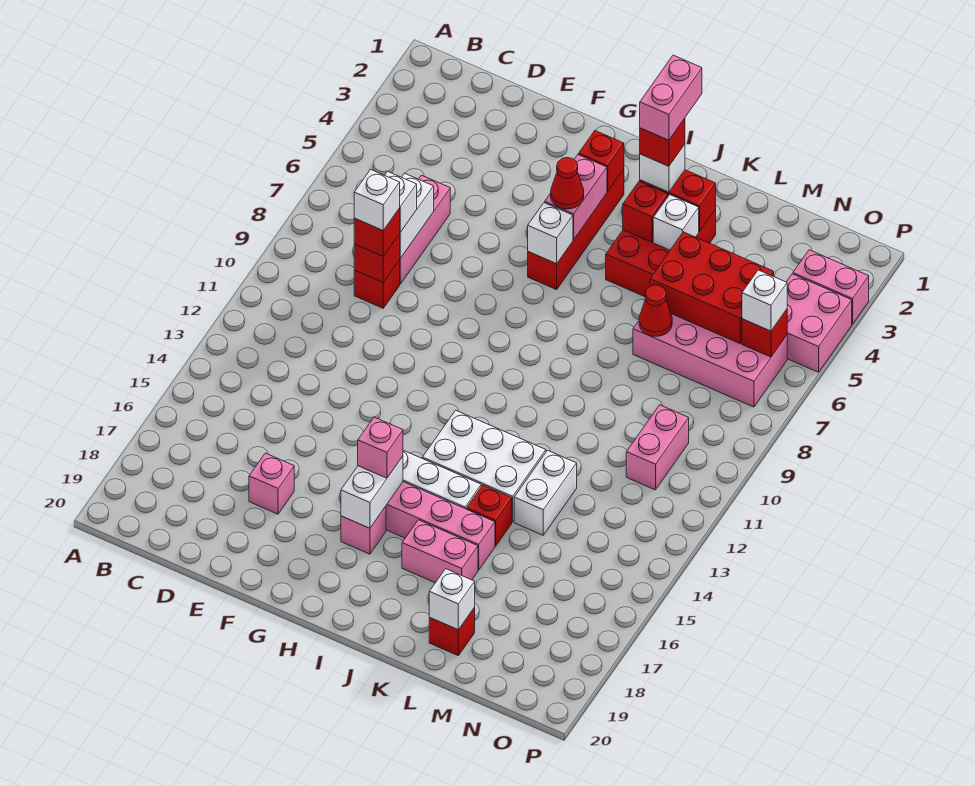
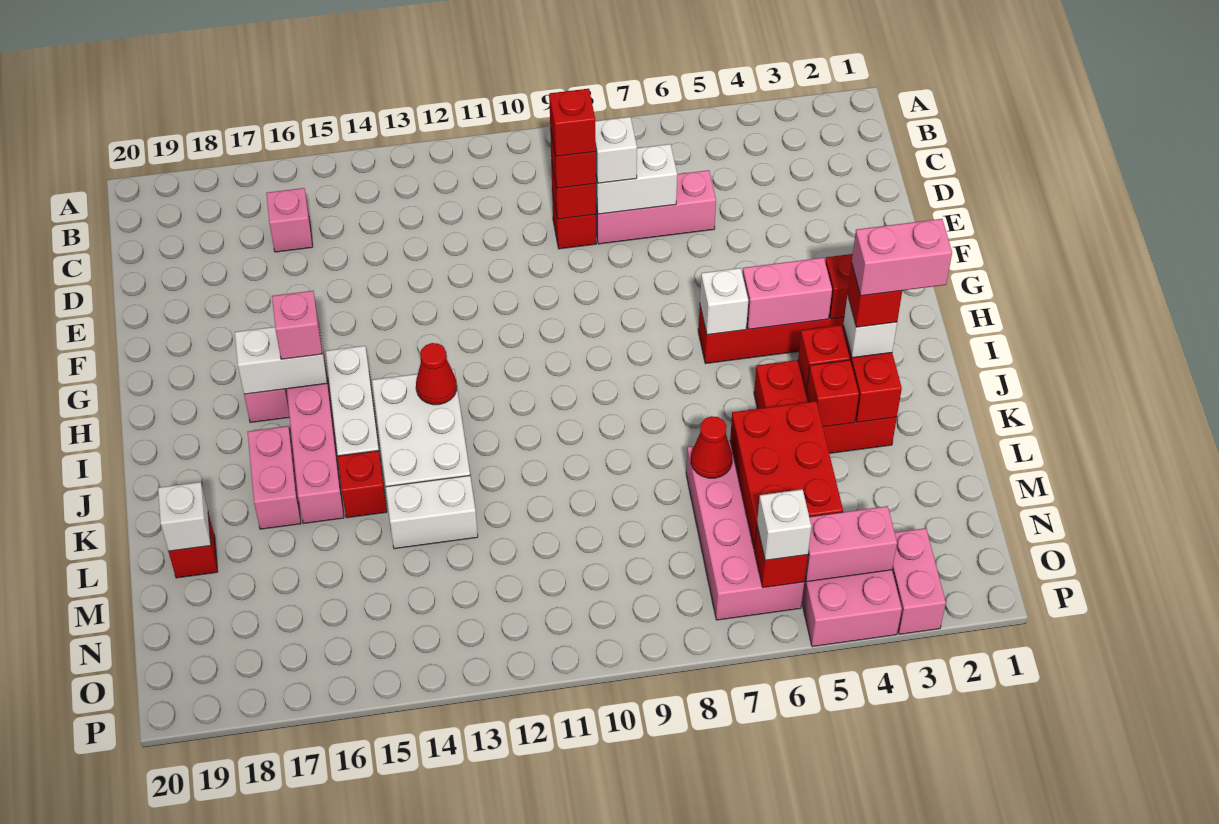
white brick D9 level 4 -> red brick D9 level 4
pink brick E17 level 1 -> pink brick C16 level 1
red cone H5 level 3 -> red cone I13 level 2
white brick K4 level 2 -> red brick K4 level 2
pink brick N10:N11 level 1 -> pink brick O4:O5 level 2

